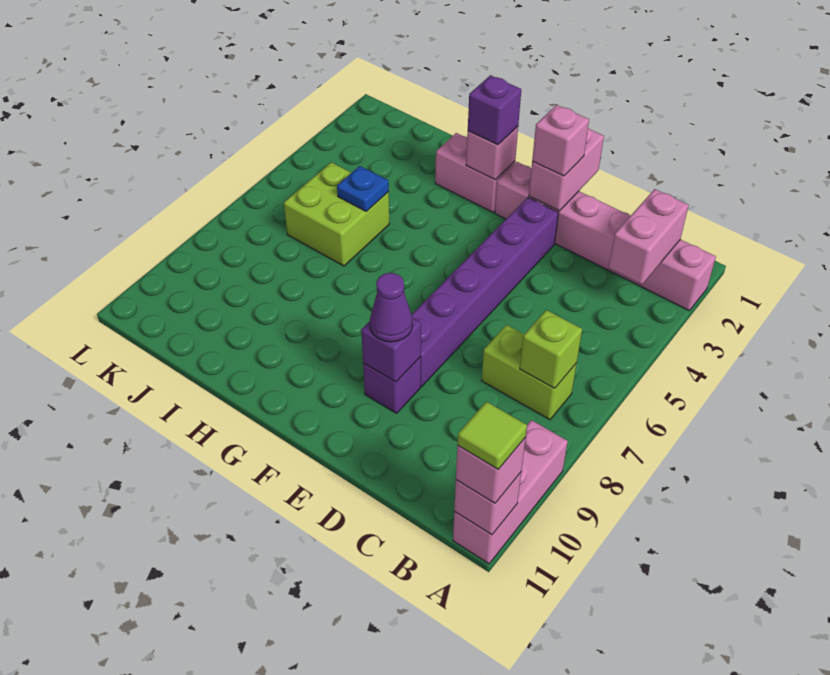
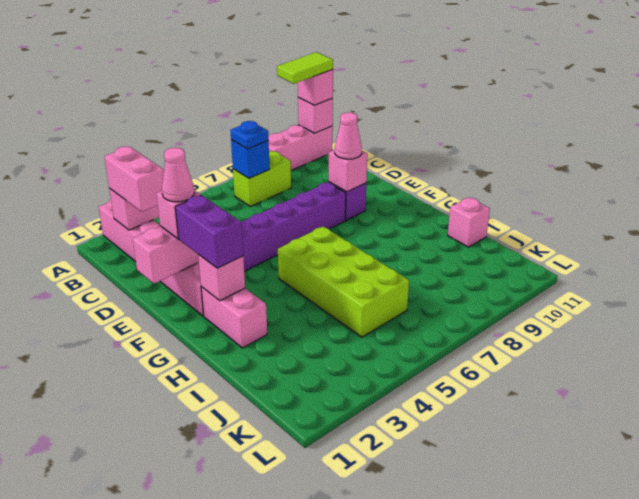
lime tile A11 level 4 -> lime tile A10:A11 level 4
none -> pink brick B2:C2 level 3
lime brick B7:C7 level 1 -> lime brick B7:B8 level 1
lime brick B7 level 2 -> blue brick B7 level 2
none -> pink cone E2 level 4
purple brick E9 level 2 -> pink brick E9 level 2
purple cone E9 level 3 -> pink cone E9 level 3
purple brick G2 level 3 -> purple brick F2:G2 level 3
lime brick I5:J6 level 1 -> lime brick G5:J6 level 1
blue plate I5 level 2 -> blue plate B7 level 3
none -> pink brick I11 level 1

